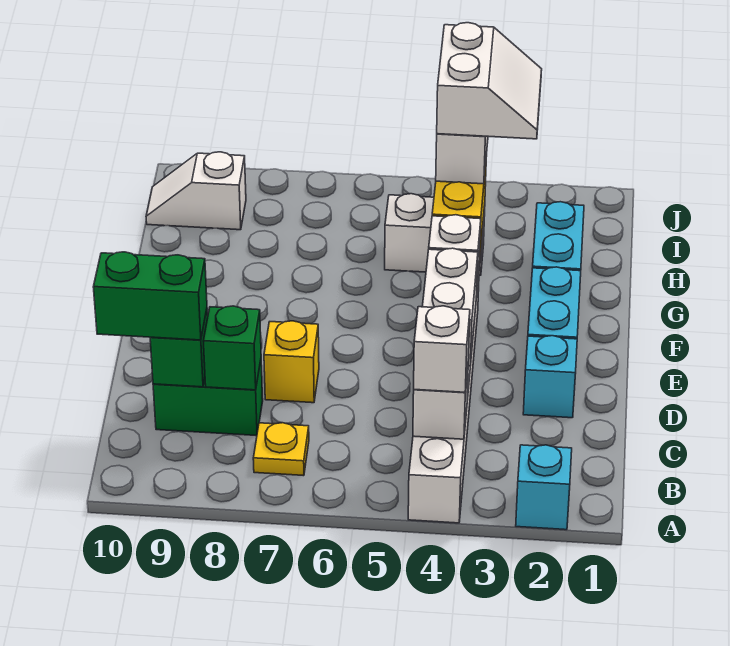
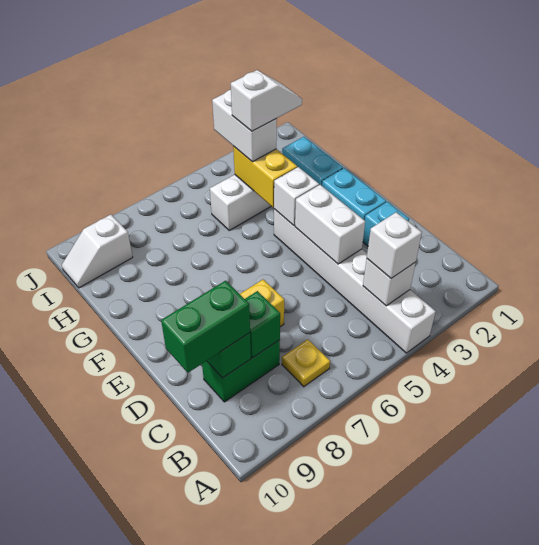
cyan brick A2 level 1 -> none
white slope H3:I4 level 4 top 4 -> white slope H3:H4 level 4 top 4

